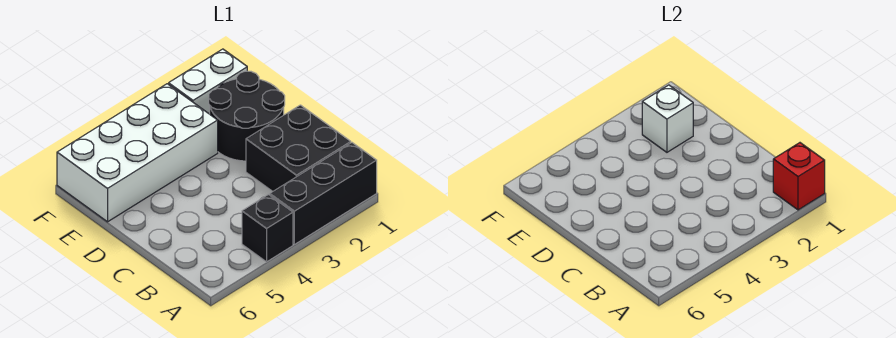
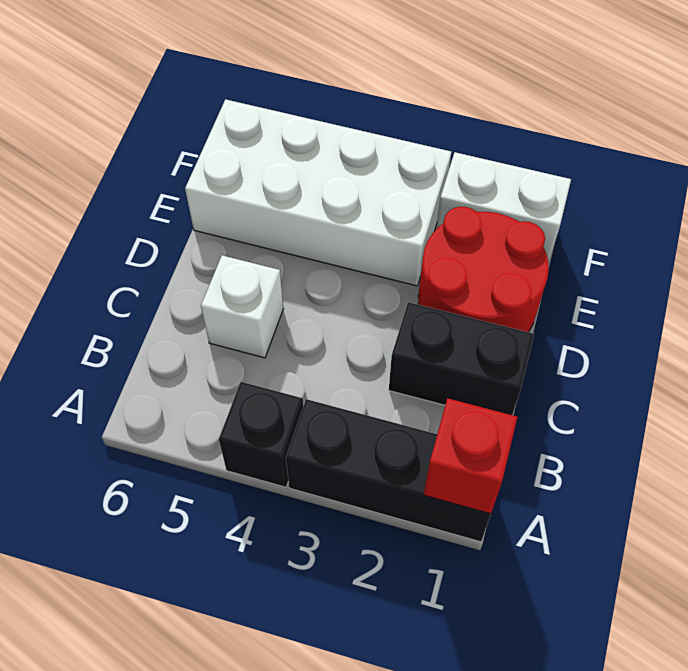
black brick B1:C2 level 1 -> black brick C1:C2 level 1
black round brick D1:E2 level 1 -> red round brick D1:E2 level 1
white brick E2 level 2 -> white brick C5 level 1

